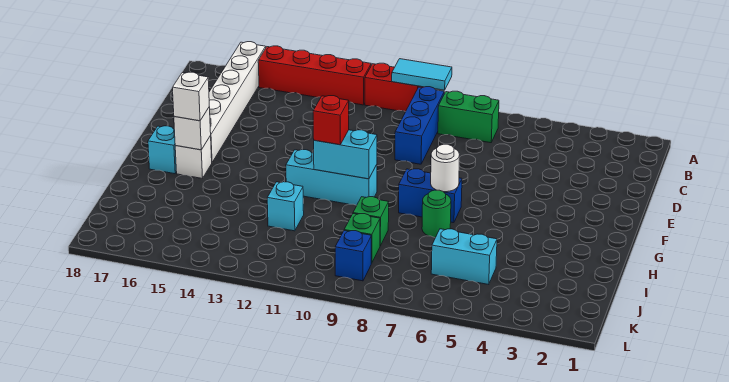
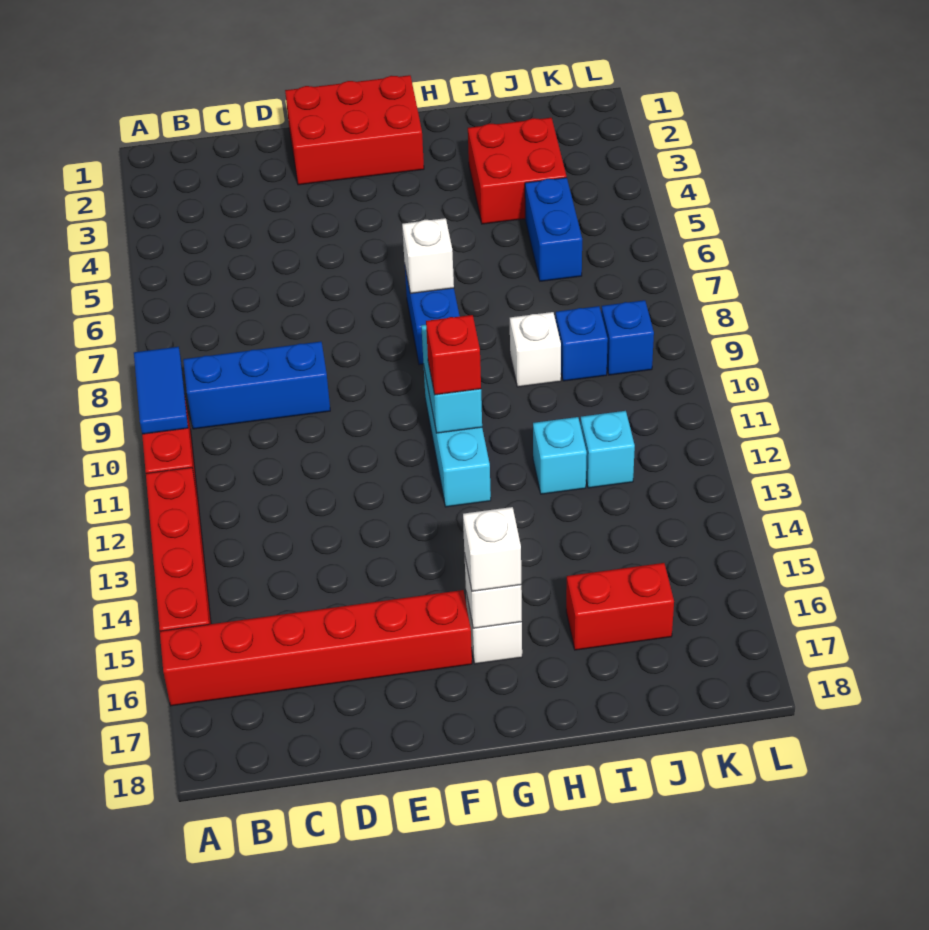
cyan tile A9:A10 level 2 -> blue tile A9:A10 level 2
white brick A16:F16 level 1 -> red brick A16:F16 level 1
green brick B7:B8 level 1 -> none
none -> red brick E1:G2 level 1
white round brick G7 level 2 -> white brick G7 level 2
cyan brick G17 level 1 -> cyan brick J12 level 1
green round brick H7 level 1 -> none
none -> red brick I3:J4 level 1
green brick I9 level 1 -> white brick I9 level 1
none -> red brick I16:J16 level 1
cyan brick J5:J6 level 1 -> blue brick J5:J6 level 1
green brick J9 level 1 -> blue brick J9 level 1

